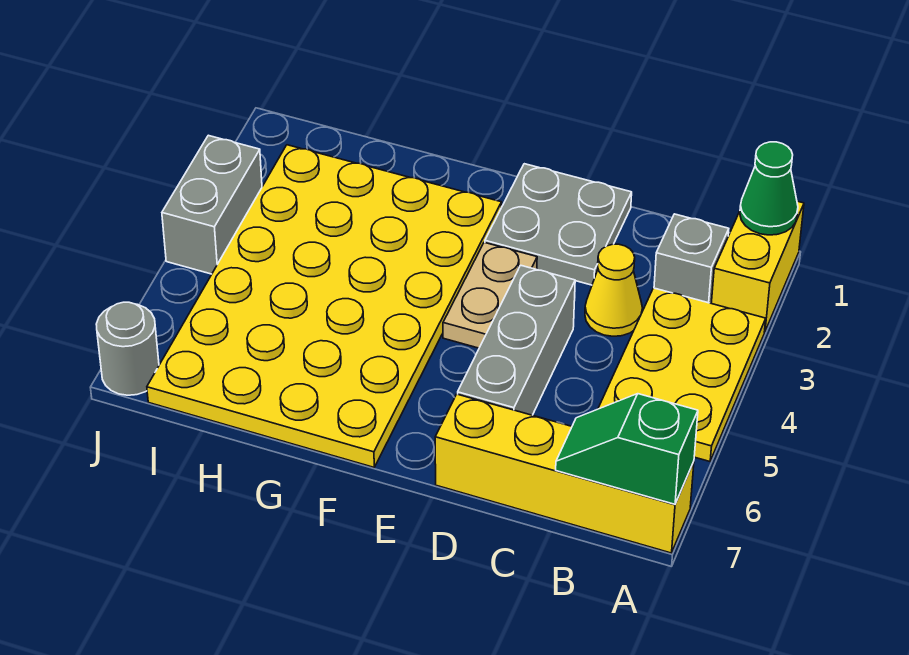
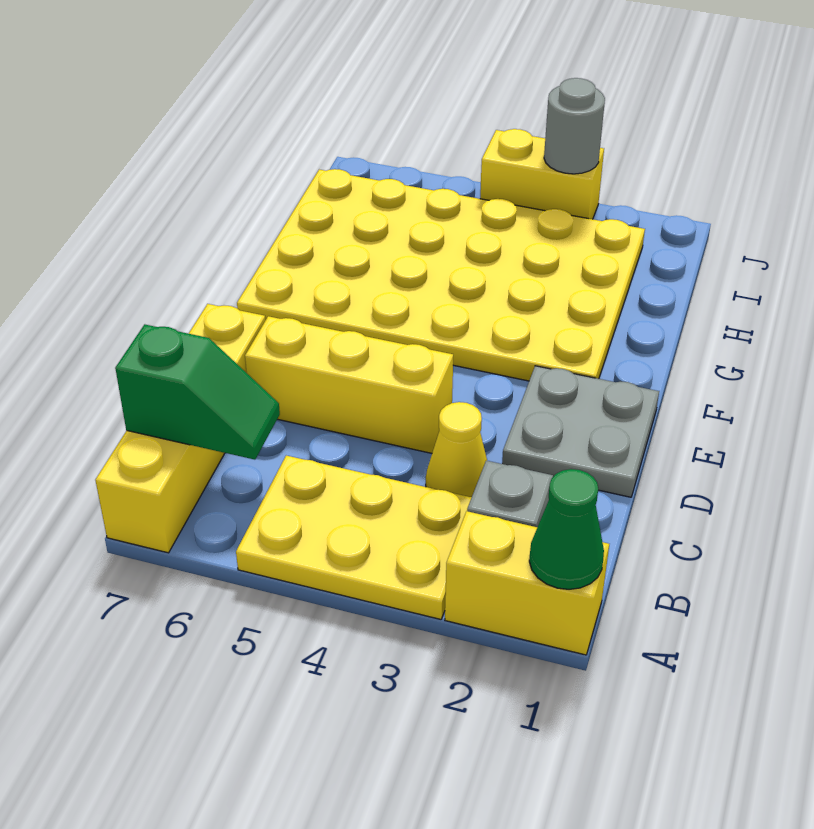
green slope A7:B7 level 2 top A -> green slope B6:B7 level 2 top 7
grey brick D4:D6 level 1 -> yellow brick D4:D6 level 1
tan plate E3:E4 level 1 -> none
grey brick J3:J4 level 1 -> yellow brick J3:J4 level 1
grey round brick J7 level 1 -> grey round brick J3 level 2

